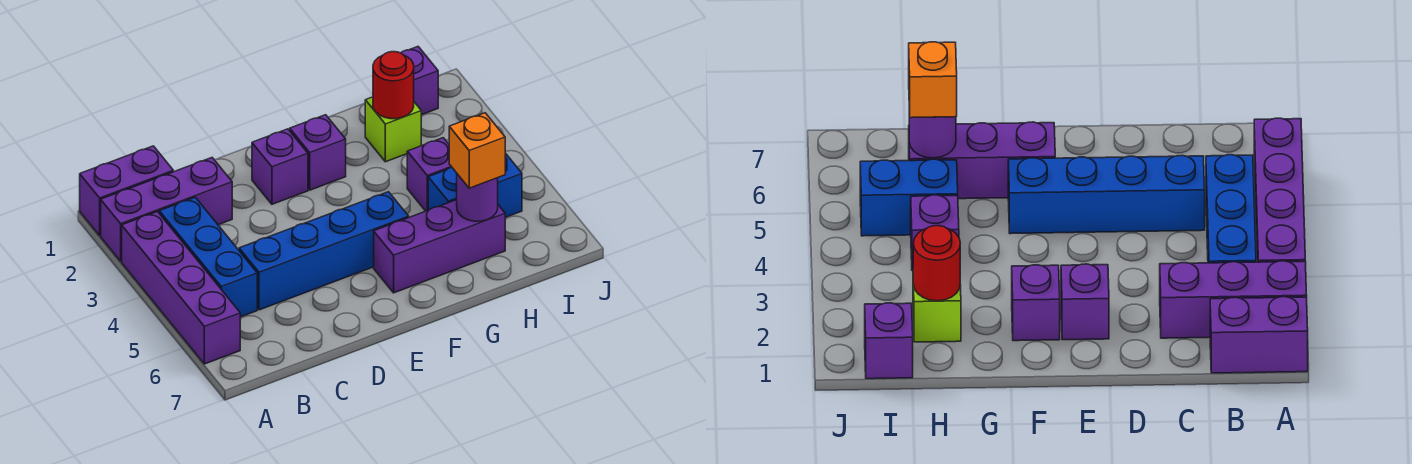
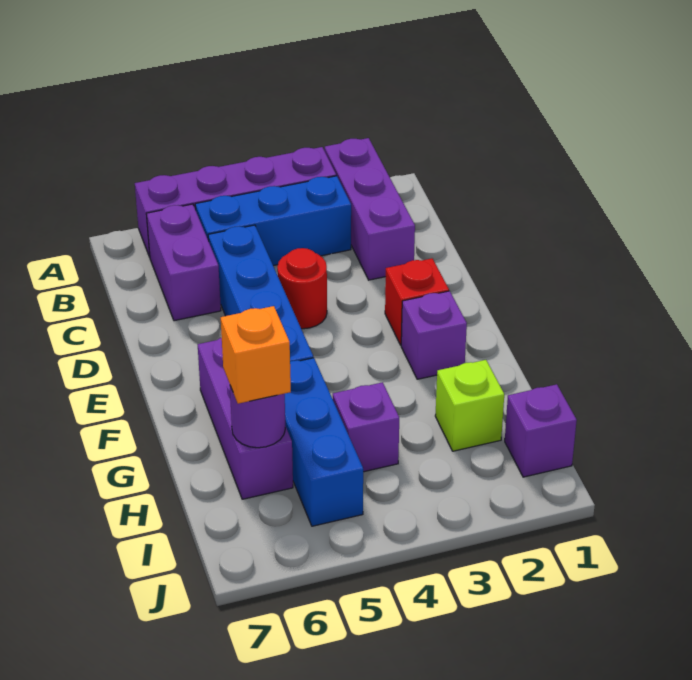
purple brick A1:B1 level 1 -> purple brick B6:C6 level 1
purple brick E2 level 1 -> red brick E2 level 1
red round brick H2 level 2 -> red round brick D4 level 1
blue brick H5:I5 level 1 -> blue brick G5:I5 level 1

